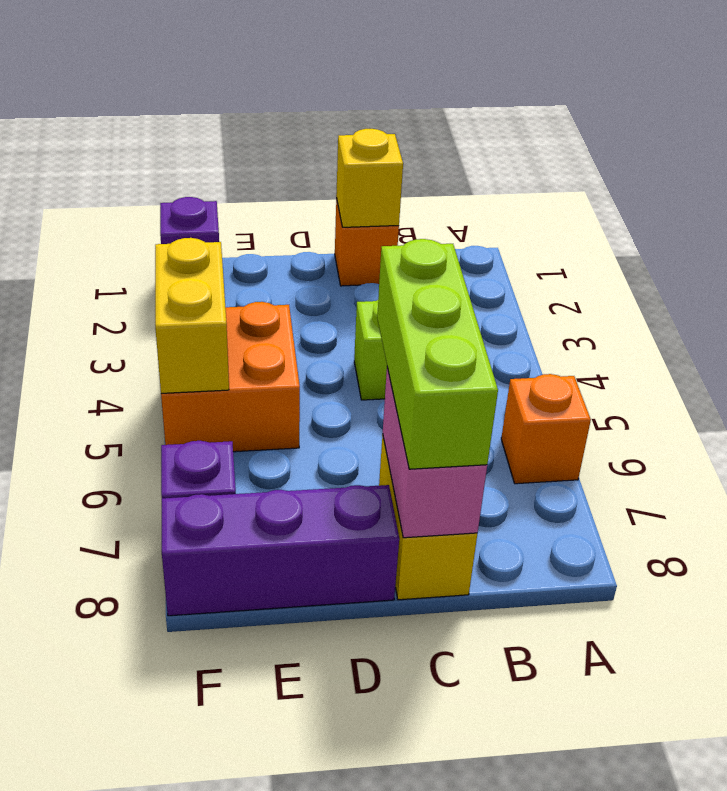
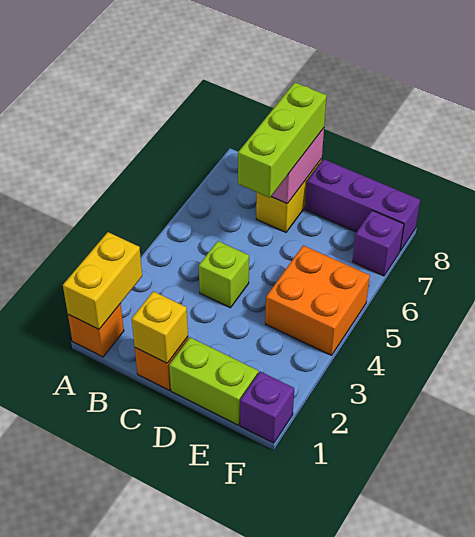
orange brick A6 level 1 -> orange brick A1 level 1
none -> lime brick D1:E1 level 1
yellow brick F4:F5 level 2 -> yellow brick A1:A2 level 2

